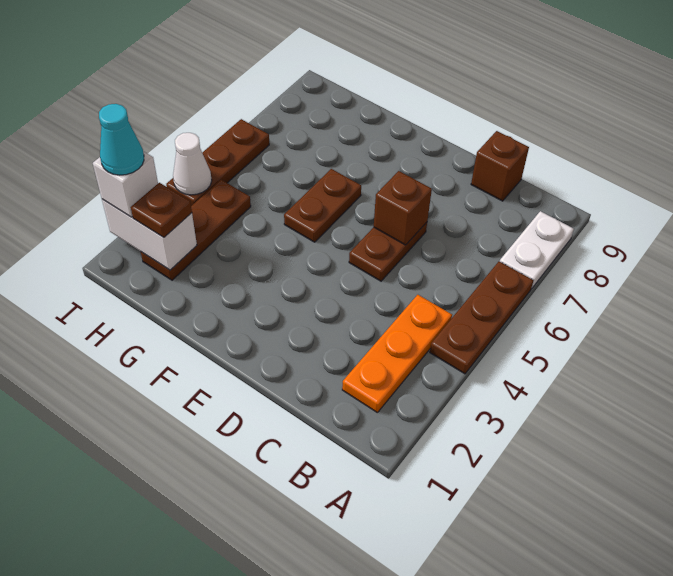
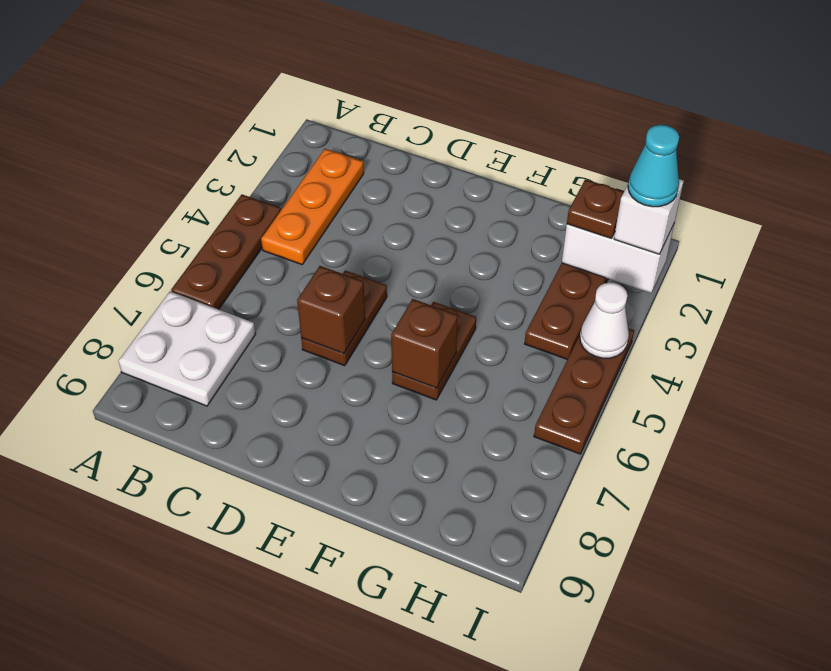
white plate A7:A8 level 1 -> white plate A7:B8 level 1
brown brick C9 level 1 -> brown brick F6 level 2

